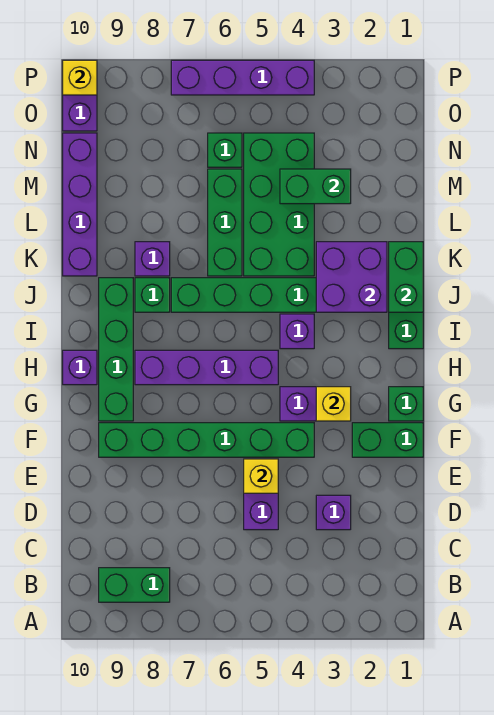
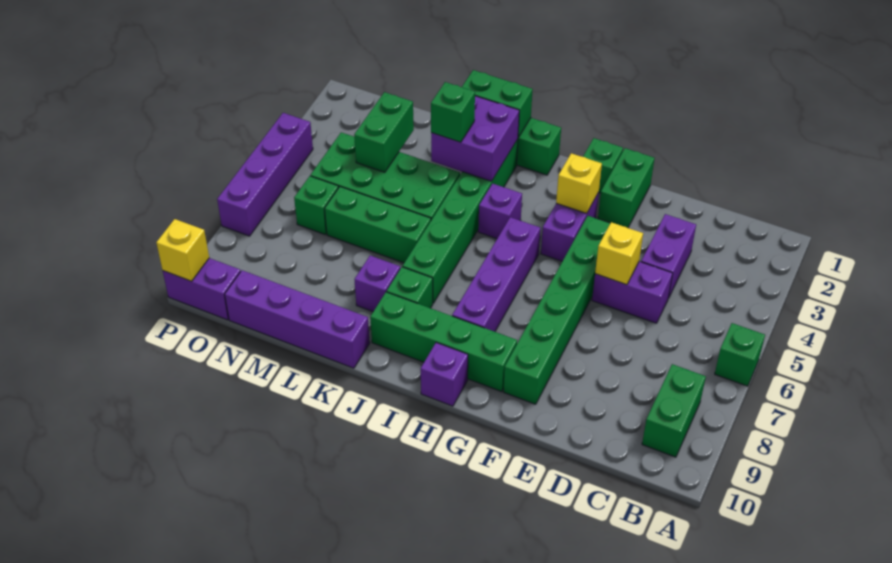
none -> green brick A6 level 1
purple brick D3 level 1 -> purple brick D3:D4 level 1
none -> green brick K3 level 3

